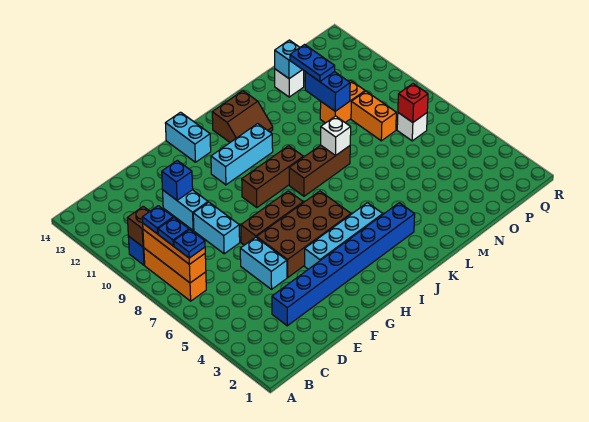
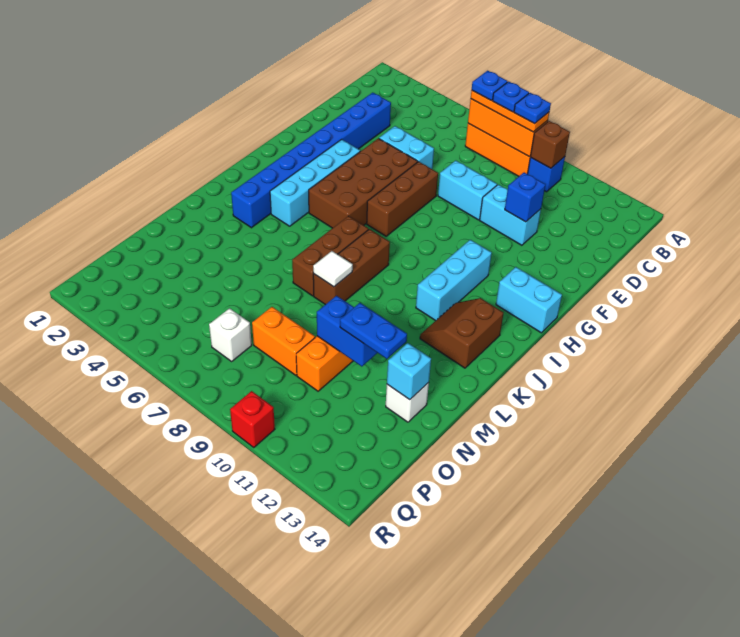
brown brick H9:J9 level 1 -> brown brick J7:L7 level 1
white brick L8 level 2 -> white tile L8 level 2
red brick P7 level 2 -> red brick R10 level 1

